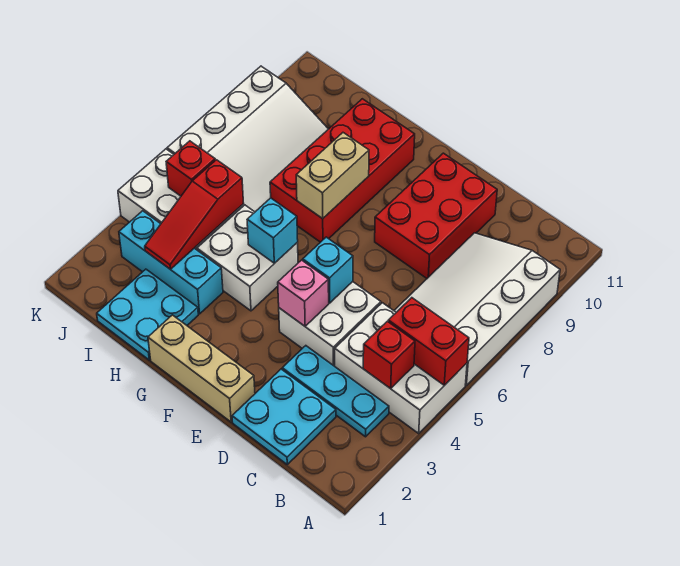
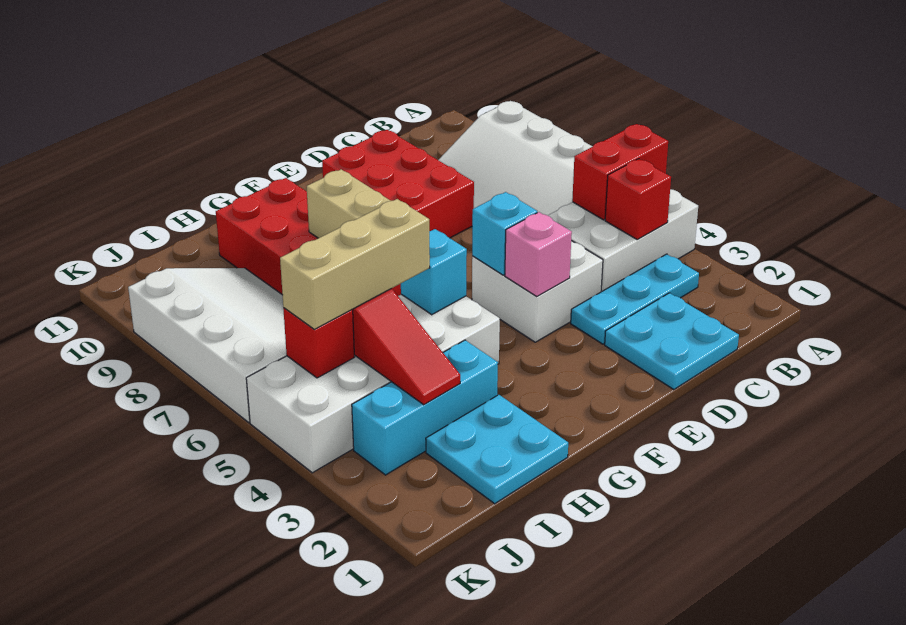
tan brick E1:G1 level 1 -> tan brick H5:J5 level 3

